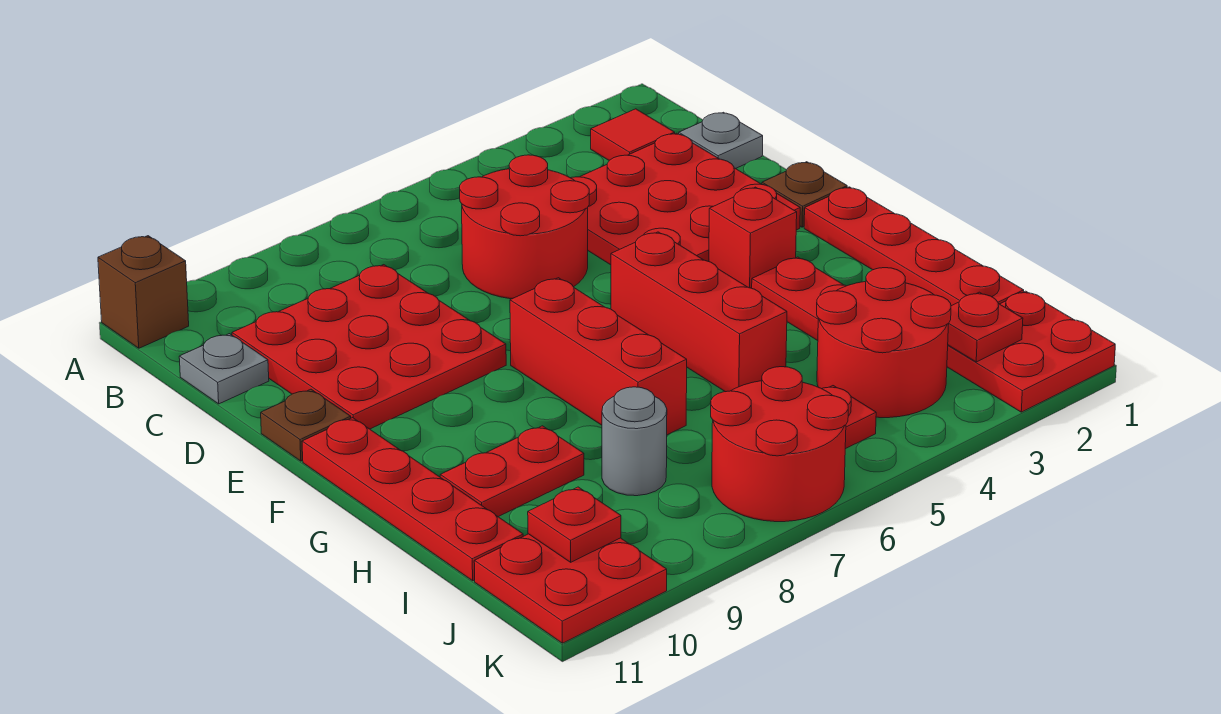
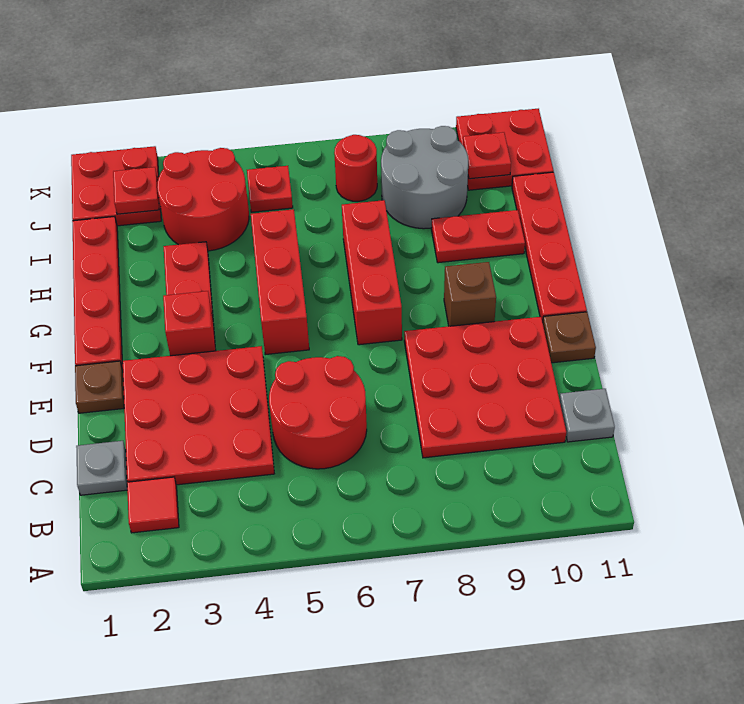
brown brick A11 level 1 -> brown brick F9 level 1
grey round brick I8 level 1 -> grey round brick I8:J9 level 1
red round brick J6:K7 level 1 -> red round brick J7 level 1

